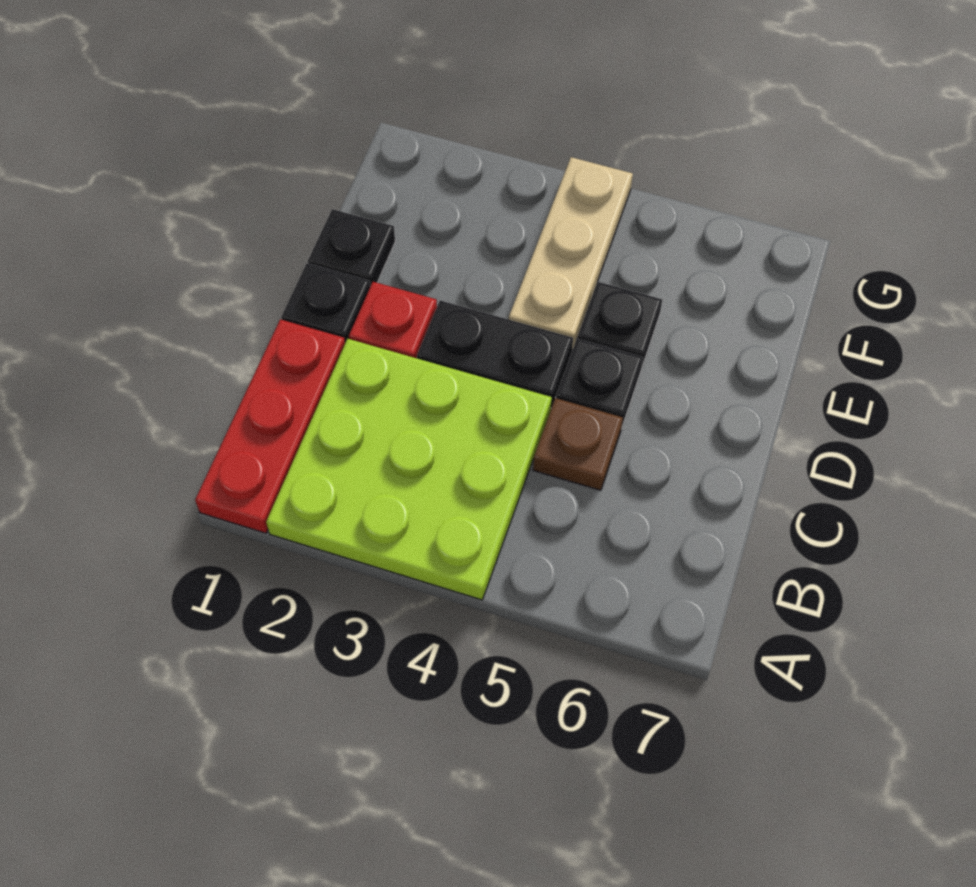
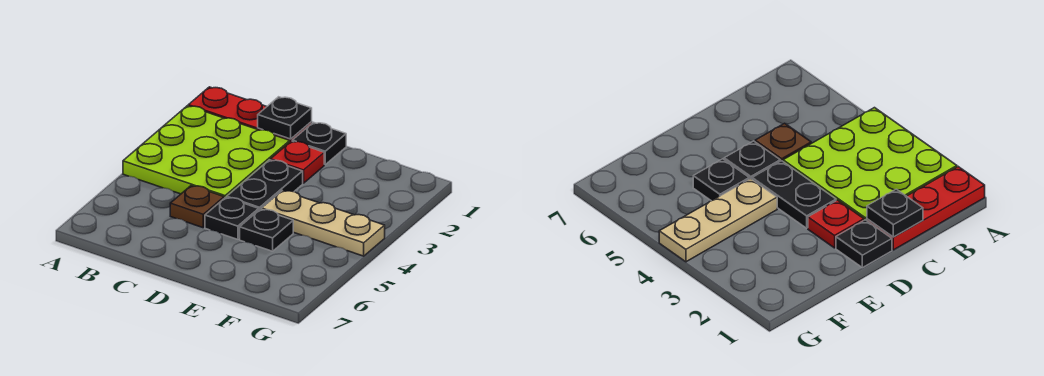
black plate E1 level 1 -> black plate C1 level 2

